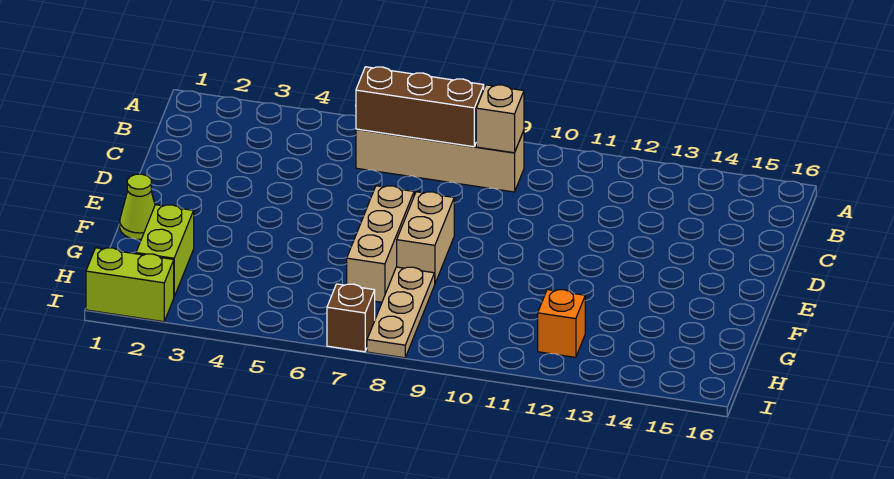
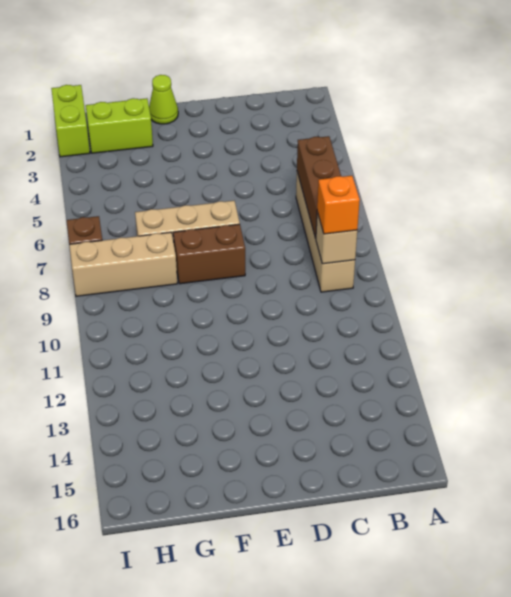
tan brick E8:F8 level 1 -> brown brick E8:F8 level 1
tan plate G8:I8 level 1 -> tan brick G8:I8 level 1
orange brick H12 level 1 -> orange brick B9 level 3

